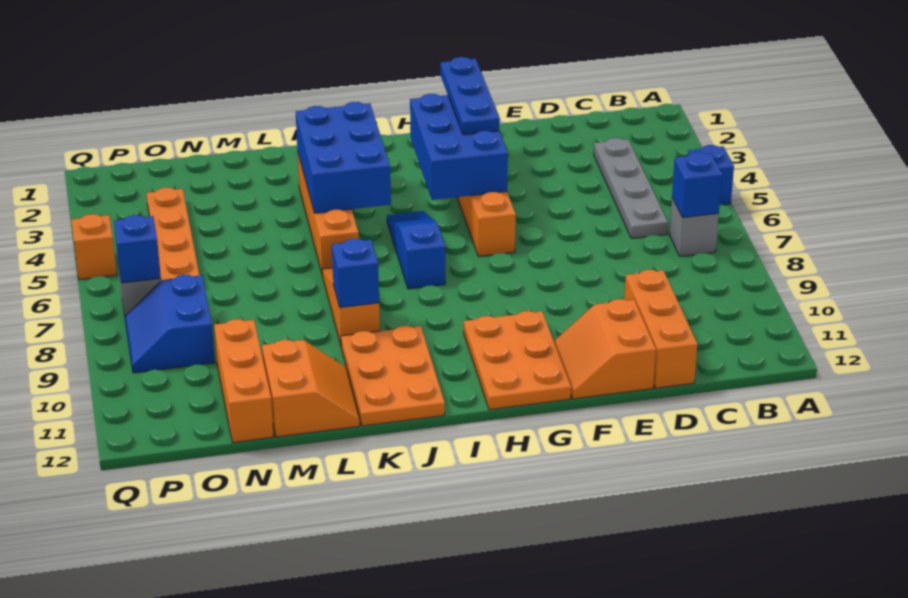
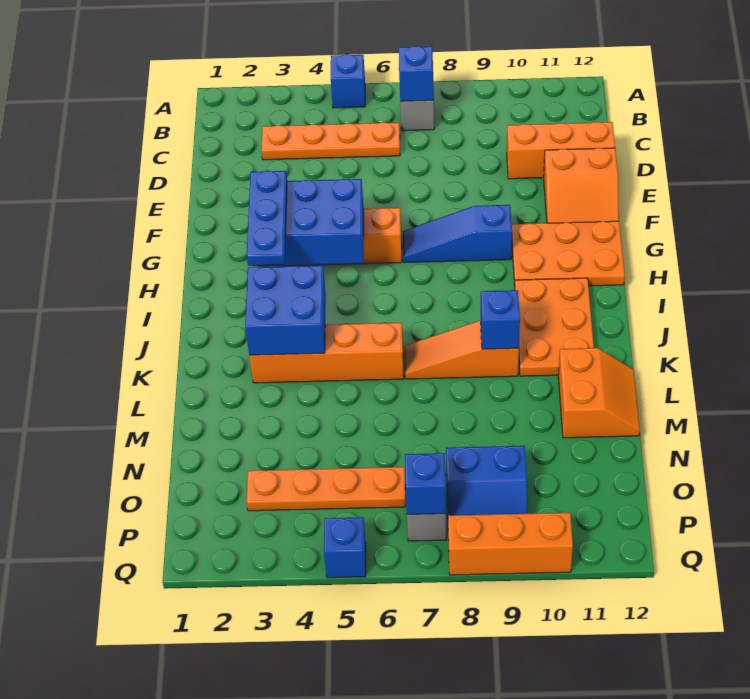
grey plate C3:C6 level 1 -> orange plate C3:C6 level 1
blue plate G2:G4 level 3 -> blue plate G3:I3 level 3
blue slope I5:I7 level 1 top 7 -> blue slope G7:G9 level 1 top 9
blue brick J3:K5 level 2 -> blue brick J3:K4 level 2
orange plate J10:K12 level 1 -> orange plate I10:K11 level 1
orange slope L11:M12 level 1 top M -> orange slope L11:M12 level 1 top 11
orange brick N10:N12 level 1 -> orange brick Q8:Q10 level 1
orange brick Q5 level 1 -> blue brick Q5 level 1

